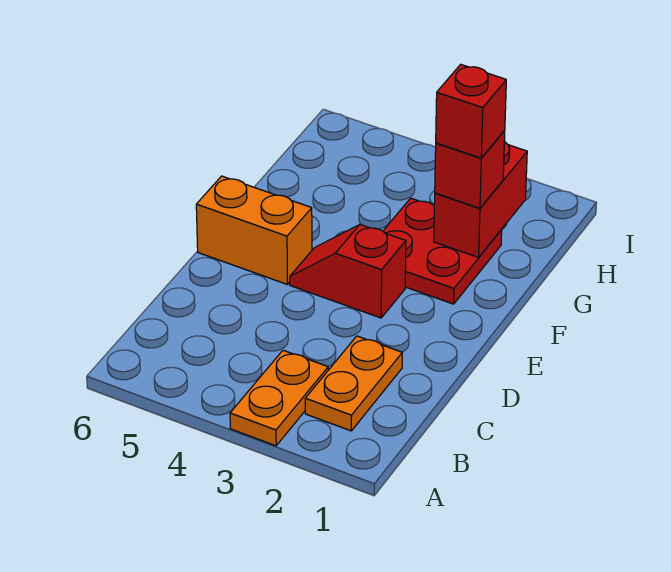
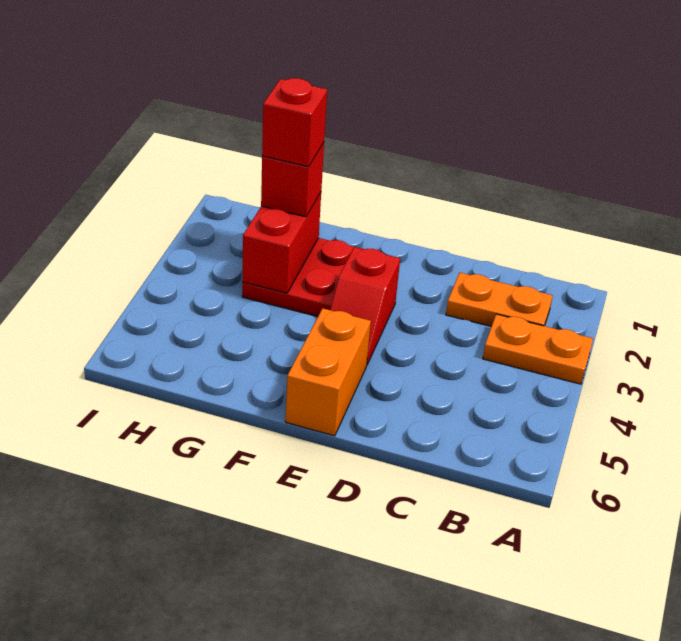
red brick G2:H2 level 2 -> red brick G2:G3 level 2

